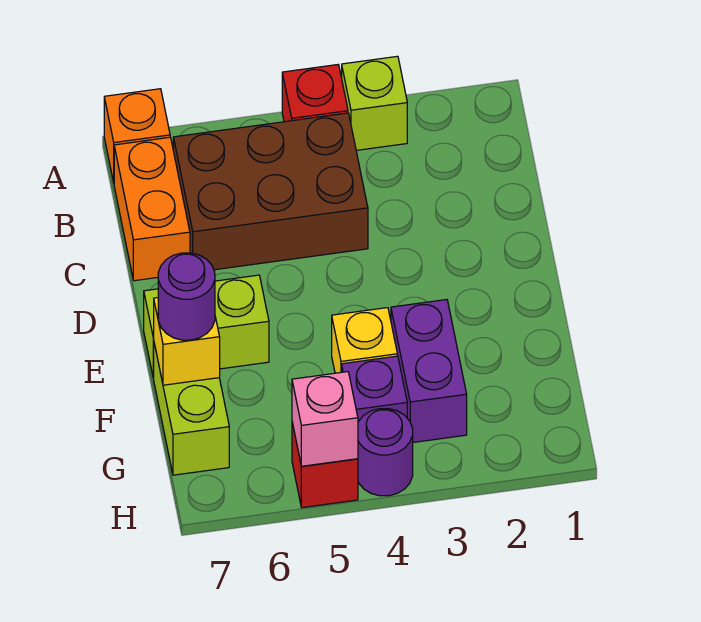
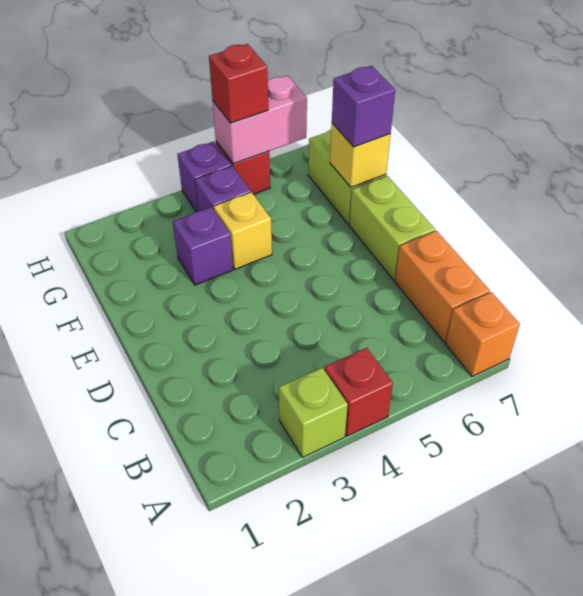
brown brick B4:C6 level 1 -> none
lime brick E6:E7 level 1 -> lime brick D7:E7 level 1
purple brick F3:G3 level 1 -> purple brick F3 level 1
purple round brick F7 level 3 -> purple brick F7 level 3
purple round brick H4 level 1 -> purple brick H4 level 1
pink brick H5 level 2 -> pink brick H5:H6 level 2
none -> red brick H5 level 3

